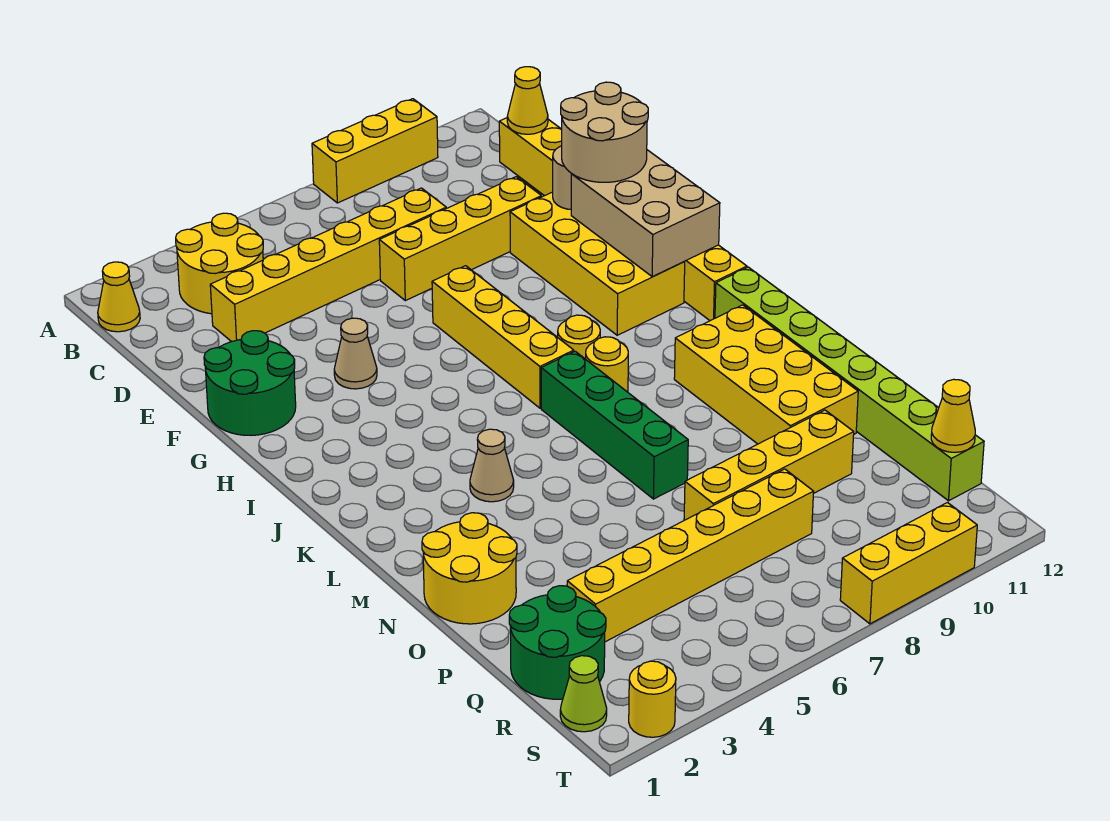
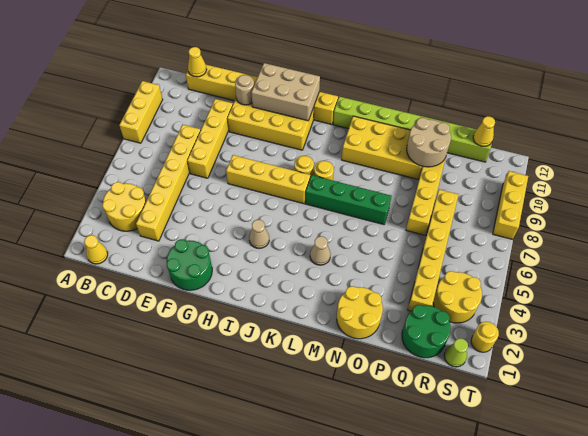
tan round brick F11:G12 level 3 -> tan round brick O10:P11 level 2
tan cone G4 level 1 -> tan cone I4 level 1
none -> yellow round brick R3:S4 level 1

